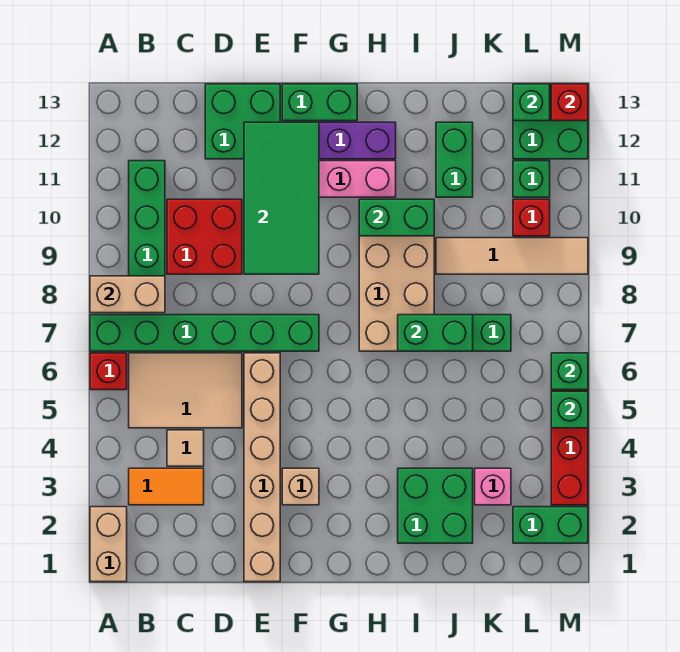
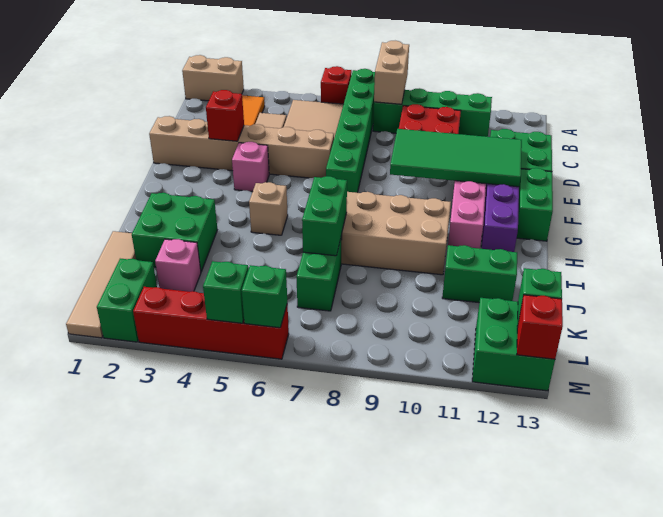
tan brick F3 level 1 -> tan brick H5 level 1
none -> pink brick F4 level 1
green brick H10:I10 level 2 -> none
tan tile J9:M9 level 1 -> tan tile J1:M1 level 1
red brick L10 level 1 -> red brick E3 level 2
green brick L11 level 1 -> none

